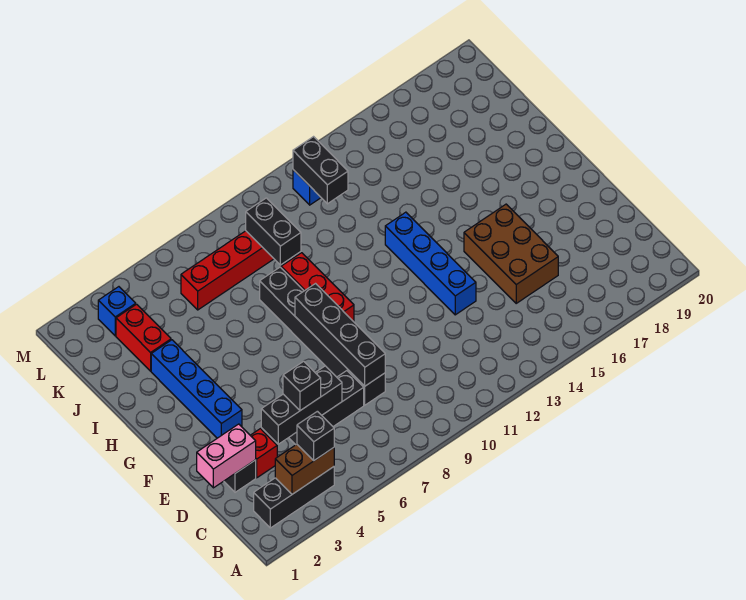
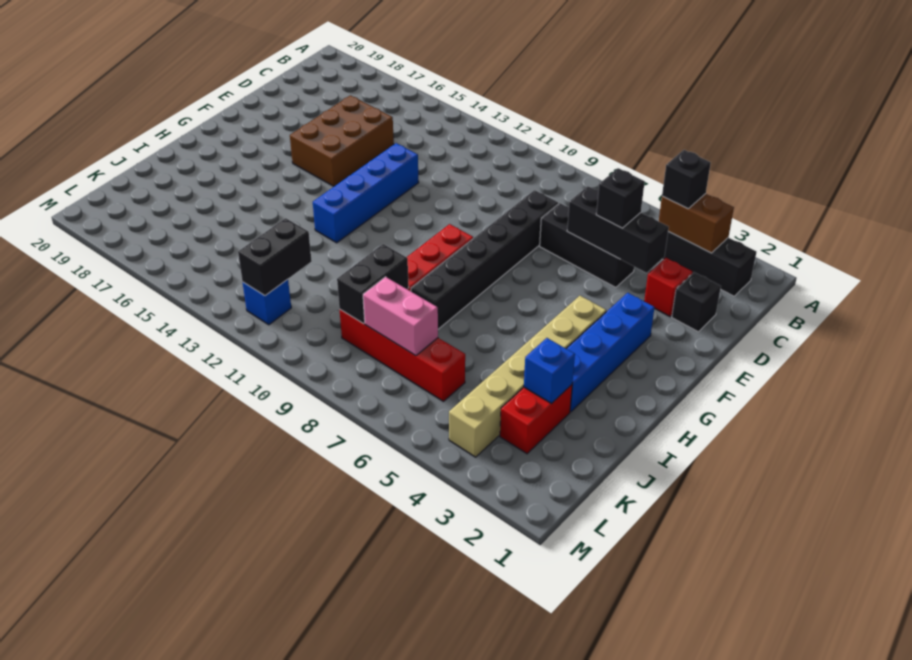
pink brick D1:D2 level 2 -> pink brick K7:K8 level 2
black brick D8:G8 level 2 -> none
none -> tan brick G4:L4 level 1
blue brick L3 level 1 -> blue brick J3 level 2

